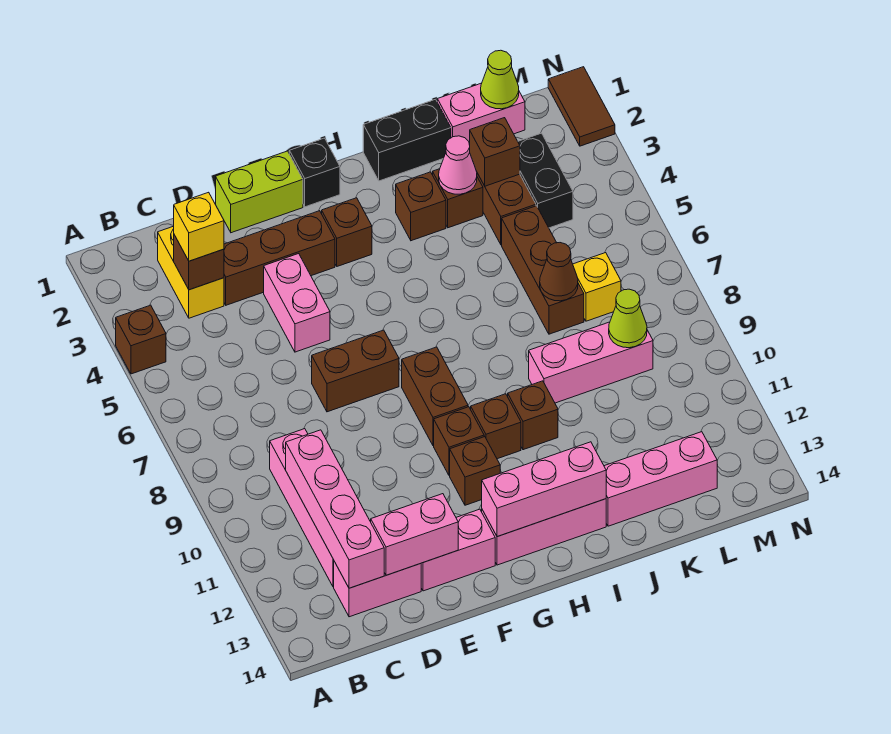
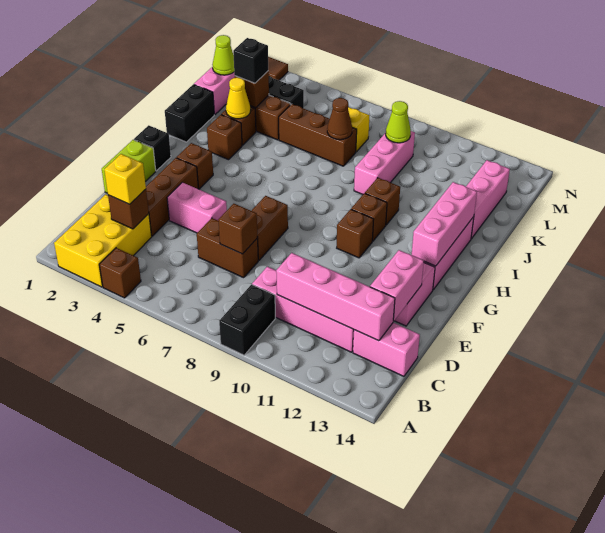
none -> black brick A9:B9 level 1
yellow brick C2:C3 level 1 -> yellow brick A2:C3 level 1
pink brick C13:D13 level 1 -> pink brick C13:C14 level 1
brown brick G8:G9 level 1 -> brown brick D6:D7 level 1
brown brick G11 level 1 -> brown brick D7 level 2
pink cone J3 level 2 -> yellow cone J3 level 2
none -> black brick K3 level 3

